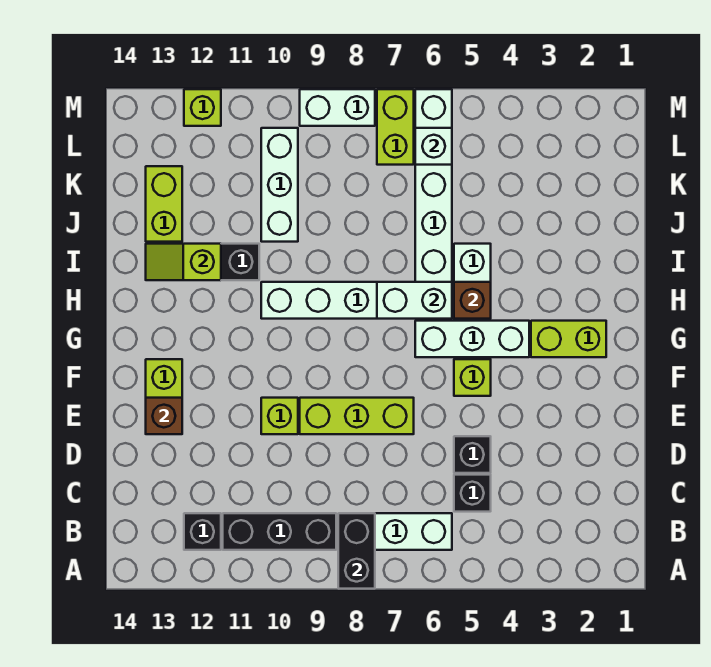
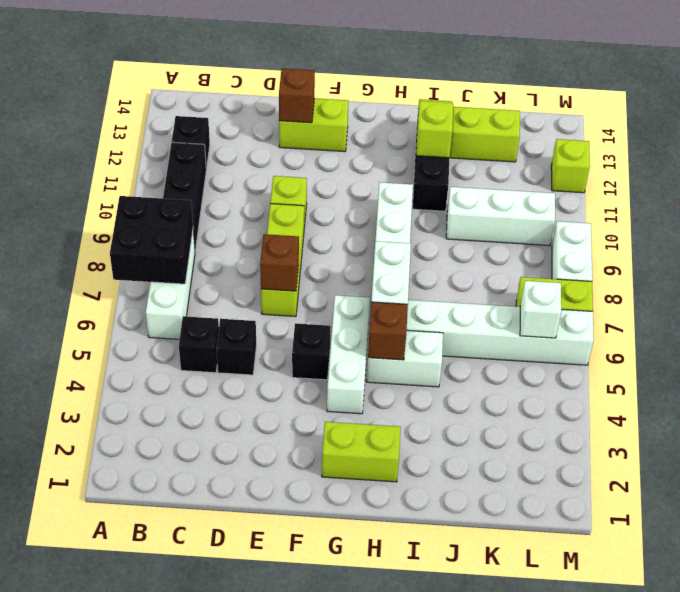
black brick A8:B8 level 2 -> black brick A7:B8 level 2
none -> brown brick E7 level 2
lime brick F5 level 1 -> black brick F5 level 1
lime brick G2:G3 level 1 -> lime brick G2:H2 level 1

